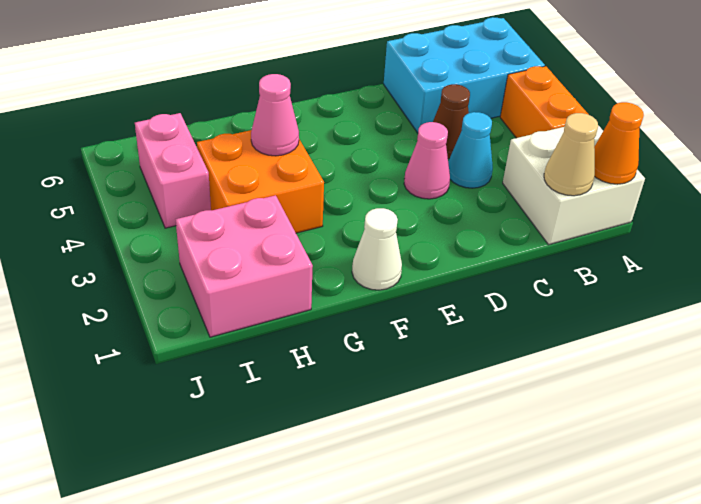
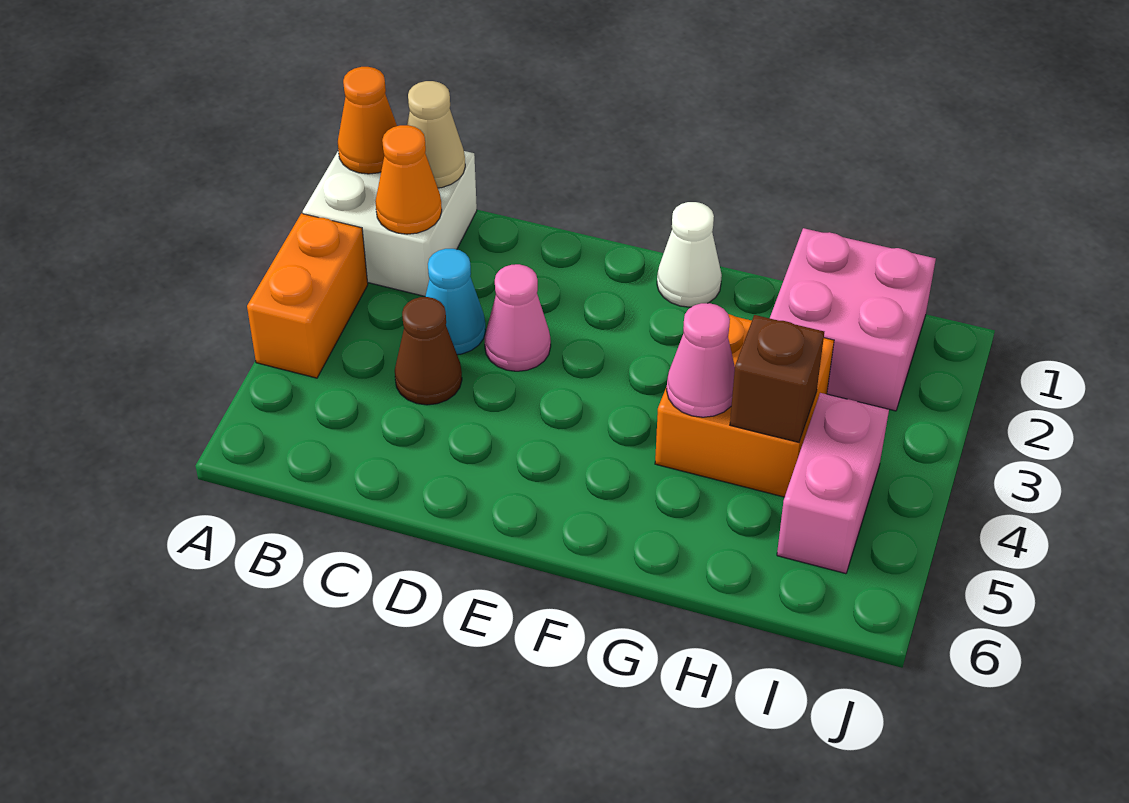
cyan brick A5:C6 level 1 -> none
none -> orange cone B2 level 2
none -> brown brick H4 level 2

